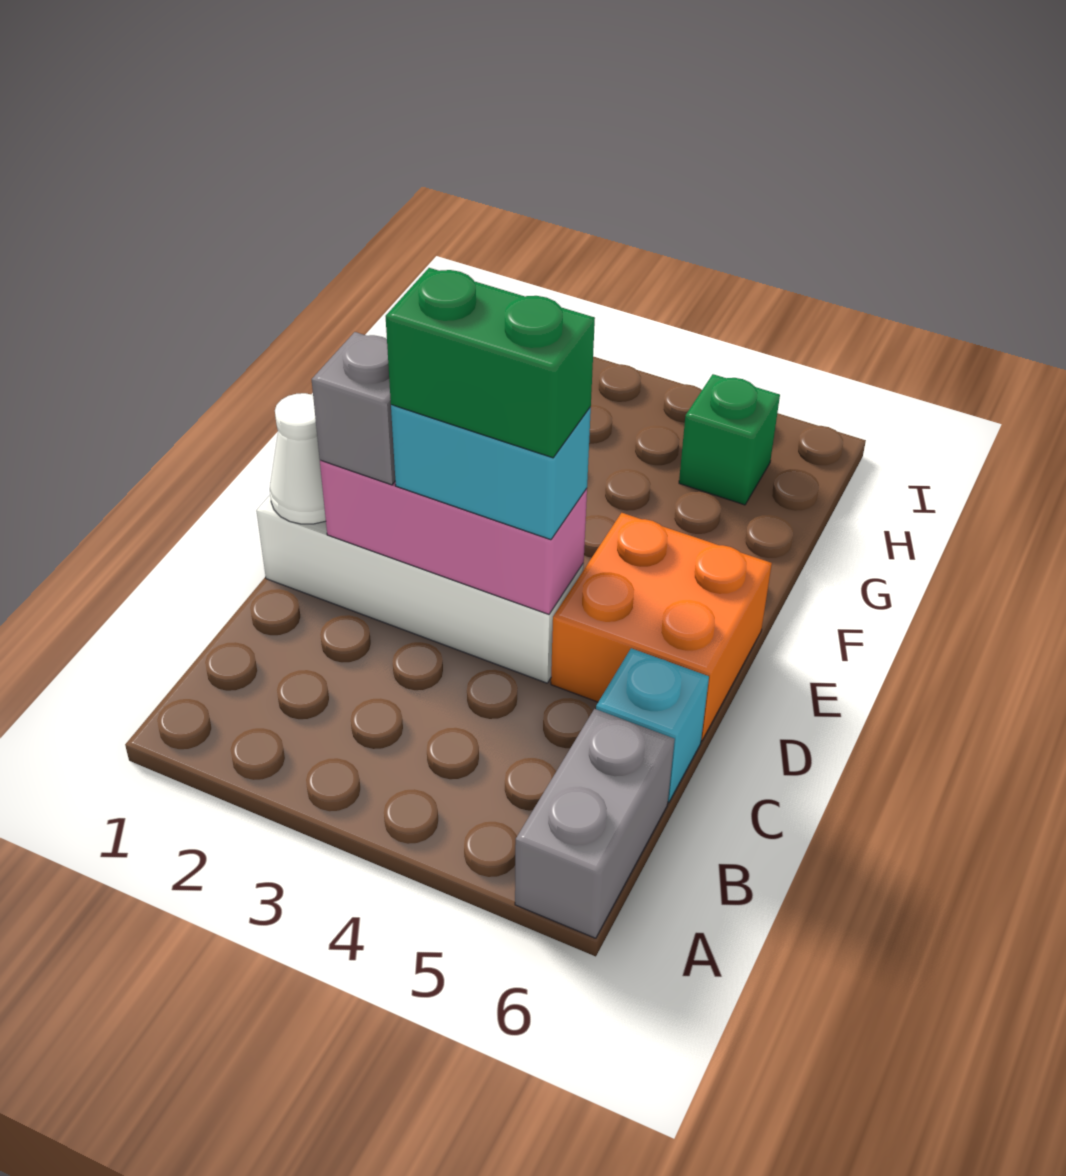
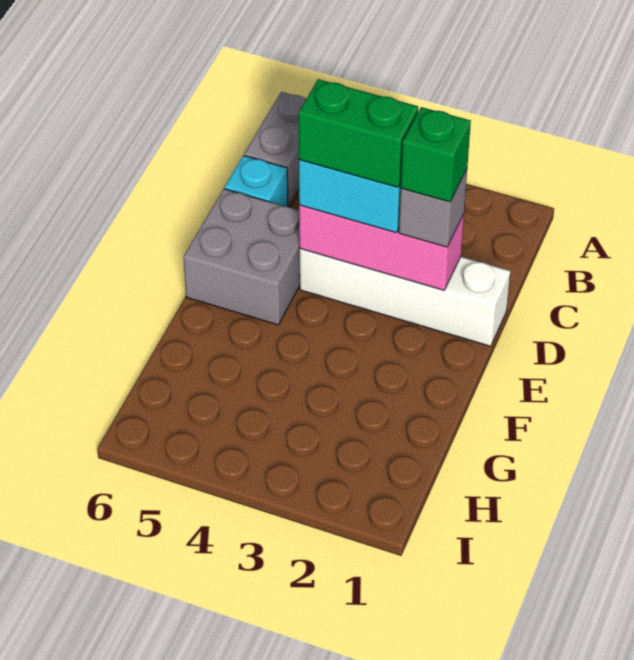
white cone D1 level 2 -> none
orange brick D5:E6 level 1 -> grey brick D5:E6 level 1
green brick H5 level 1 -> green brick D2 level 4

